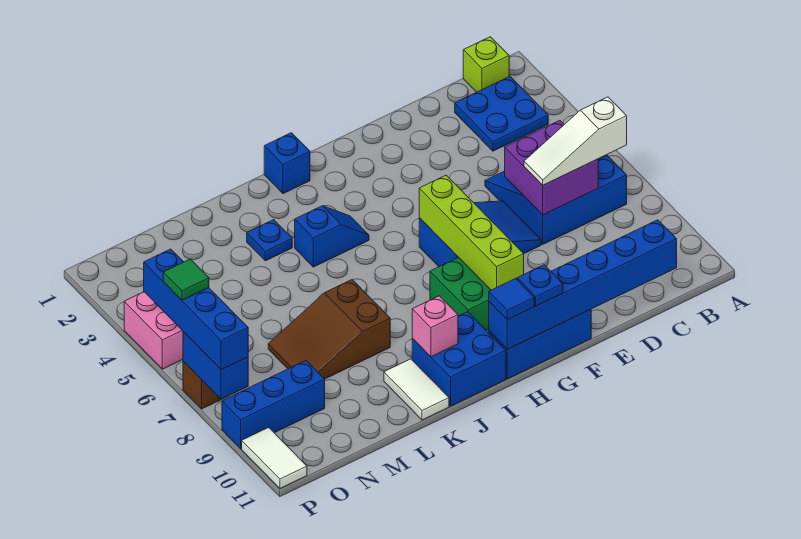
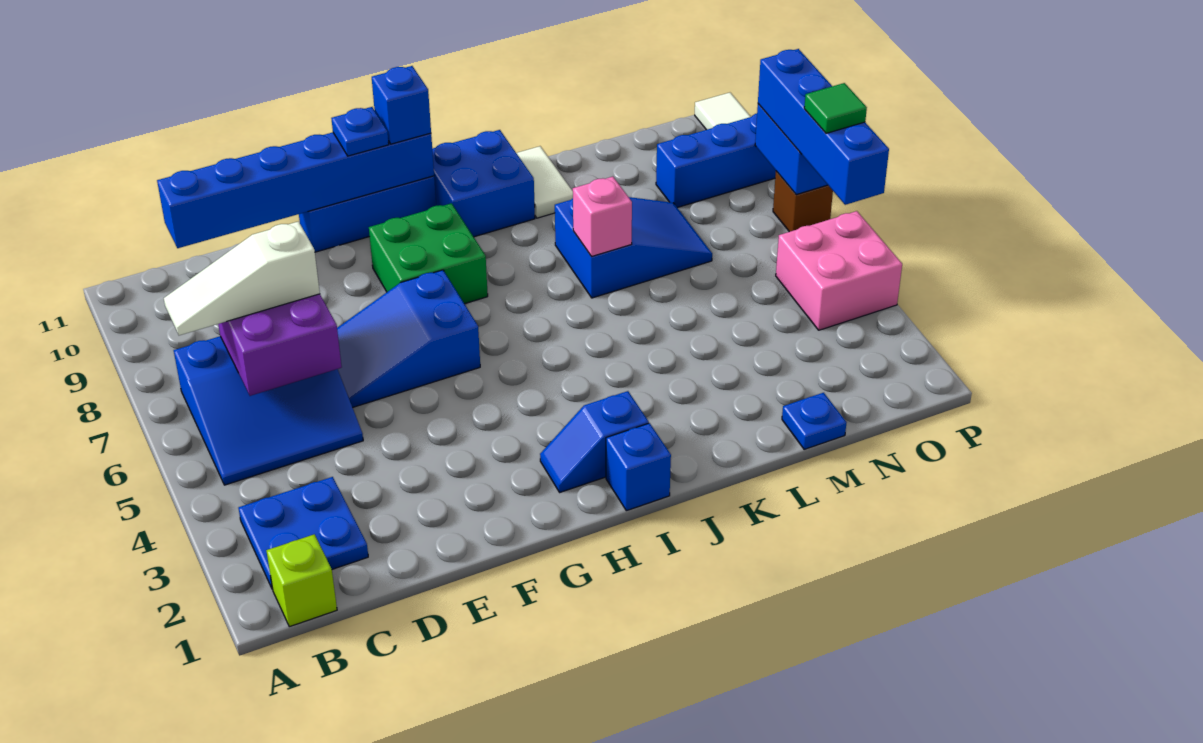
white slope B7:D7 level 3 top B -> white slope B7:D7 level 3 top D
lime brick G6:G9 level 2 -> none
blue tile H11 level 3 -> blue brick H11 level 3
blue slope I4:J4 level 1 top J -> blue slope H2:I2 level 1 top I
pink brick J10 level 2 -> pink brick K7 level 2
blue plate K3 level 1 -> blue plate M1 level 1
brown slope K7:M8 level 1 top K -> blue slope K7:M8 level 1 top K

